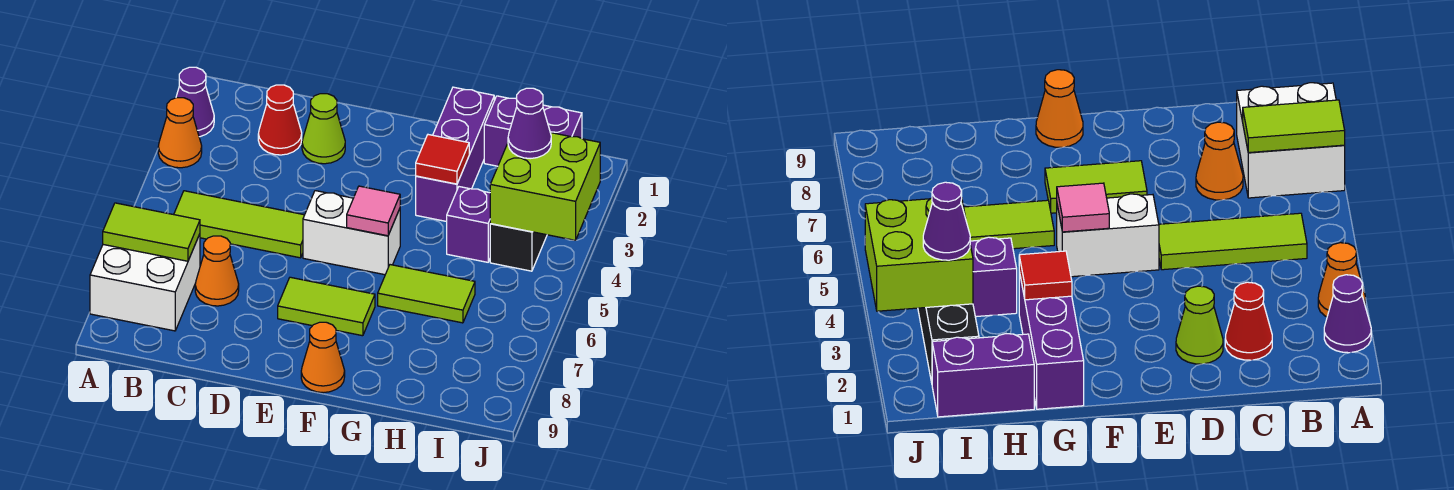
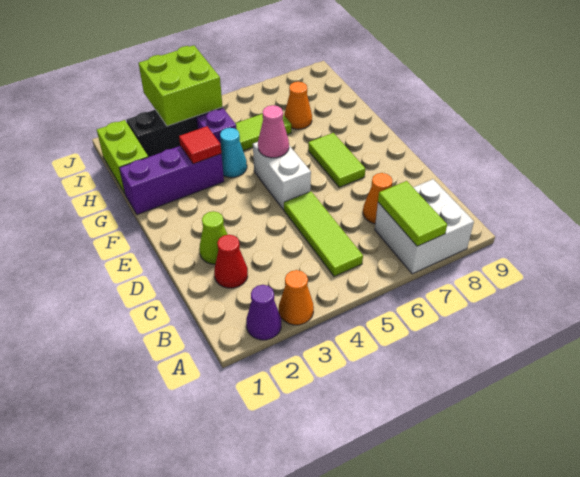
pink tile F5 level 2 -> pink cone F5 level 2
orange cone F9 level 1 -> orange cone H7 level 1
none -> cyan cone G4 level 1
lime tile G6:H6 level 1 -> lime tile H5:H6 level 1
purple brick H1:I1 level 1 -> lime brick H1:I1 level 1
purple cone I3 level 3 -> none

